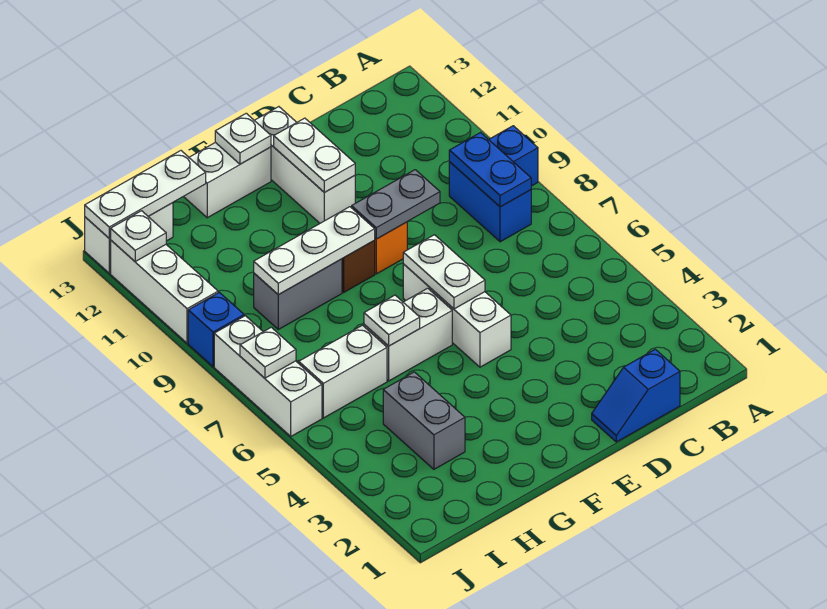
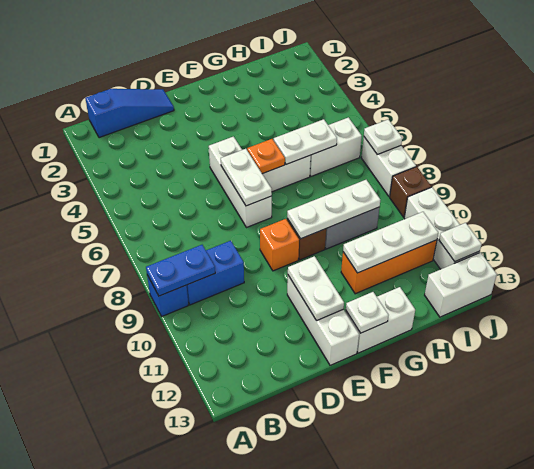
blue brick B8:B9 level 1 -> blue brick B9:C9 level 1
blue plate B8:B9 level 2 -> blue plate A9:B9 level 2
blue slope C1:D1 level 1 top C -> blue slope B1:D1 level 1 top B
grey plate D9:E9 level 2 -> none
none -> orange plate F6 level 2
white plate G6 level 2 -> white plate G6:H6 level 2
none -> orange brick G11:I11 level 1
grey brick H3:H4 level 1 -> none
white plate H13:J13 level 2 -> white plate G11:I11 level 2
white brick J6:J8 level 1 -> white brick J7:J8 level 1
blue brick J9 level 1 -> brown brick J9 level 1

